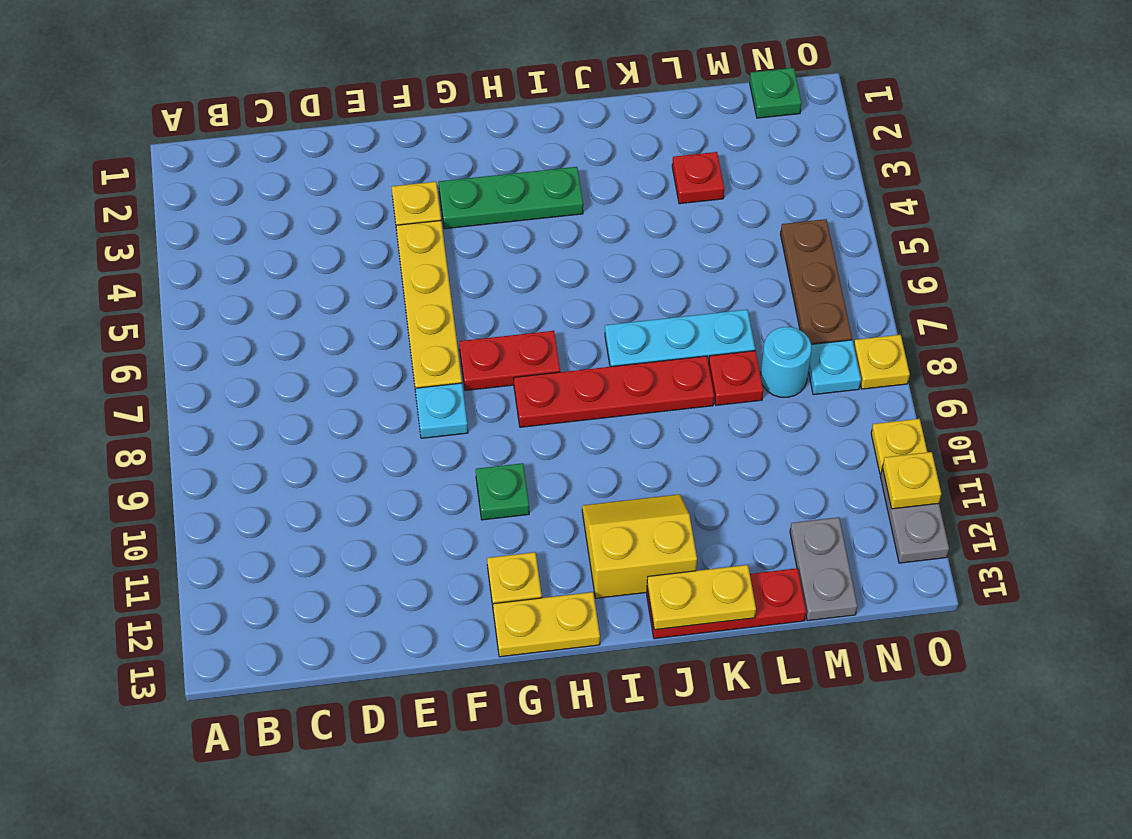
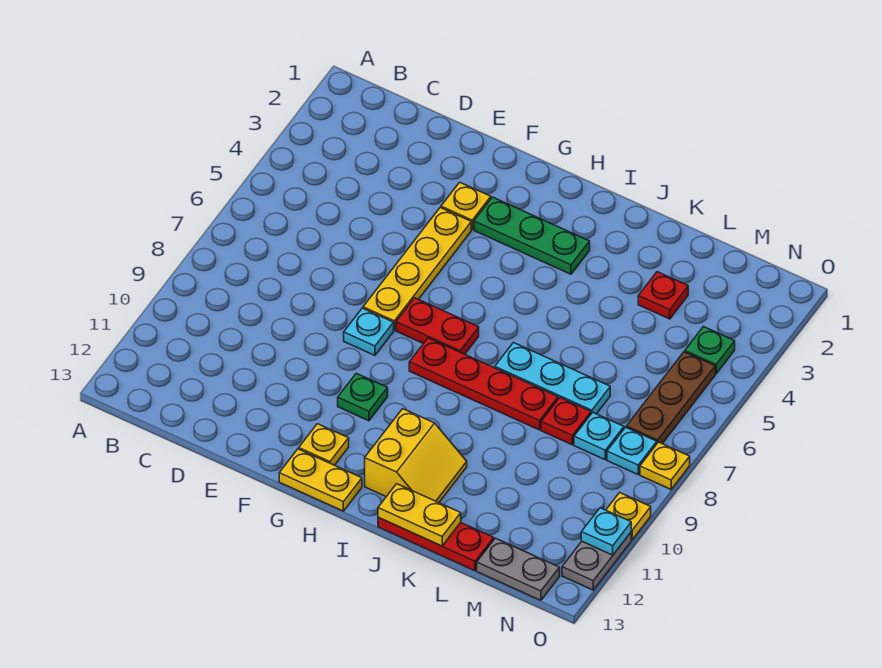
yellow slope I11:J12 level 1 top 12 -> yellow slope I11:J12 level 1 top I
cyan round brick M8 level 1 -> cyan plate M8 level 1
grey plate M12:M13 level 1 -> grey plate M13:N13 level 1
green plate N1 level 1 -> green plate N4 level 1
yellow plate O11 level 2 -> cyan plate O11 level 2

